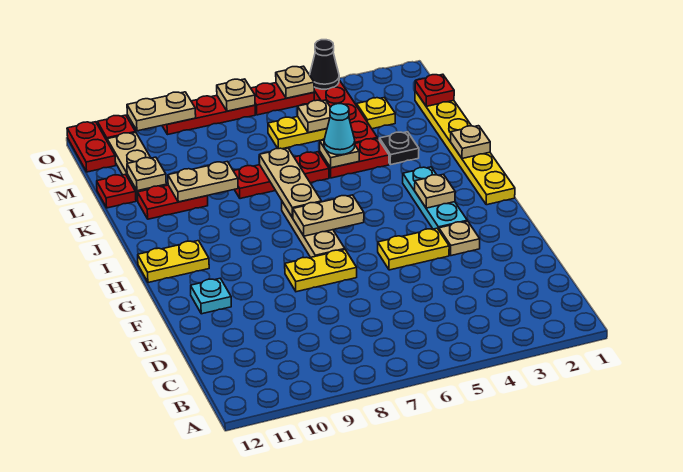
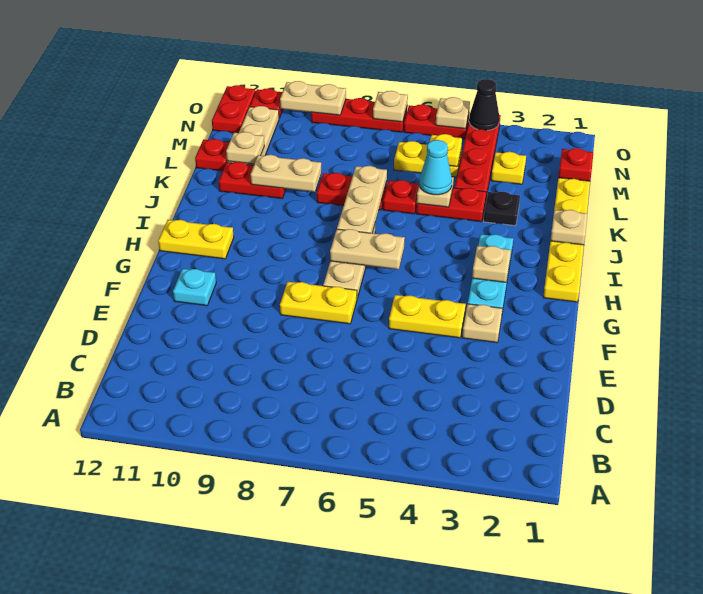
tan plate M5 level 2 -> yellow plate M5 level 2

